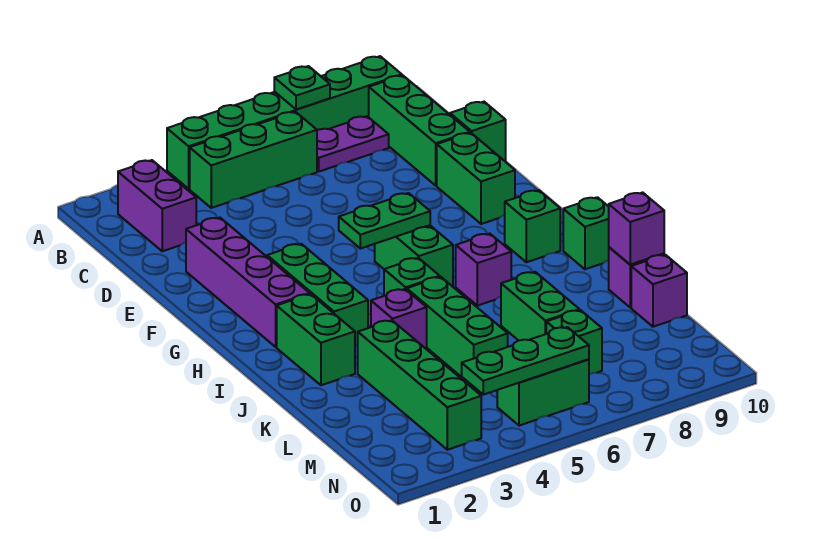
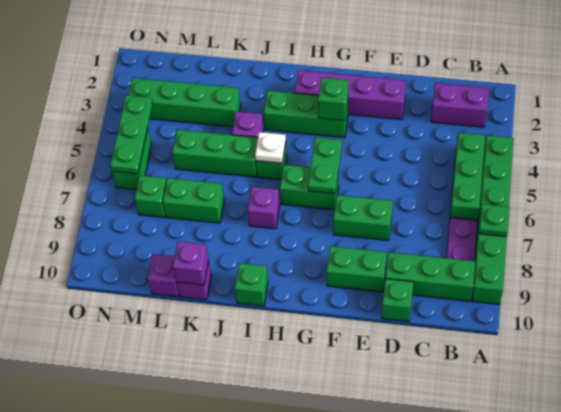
green brick H9 level 1 -> green brick G3 level 2
green brick I2:J2 level 1 -> green brick E7:F7 level 1
none -> white plate I5 level 2

